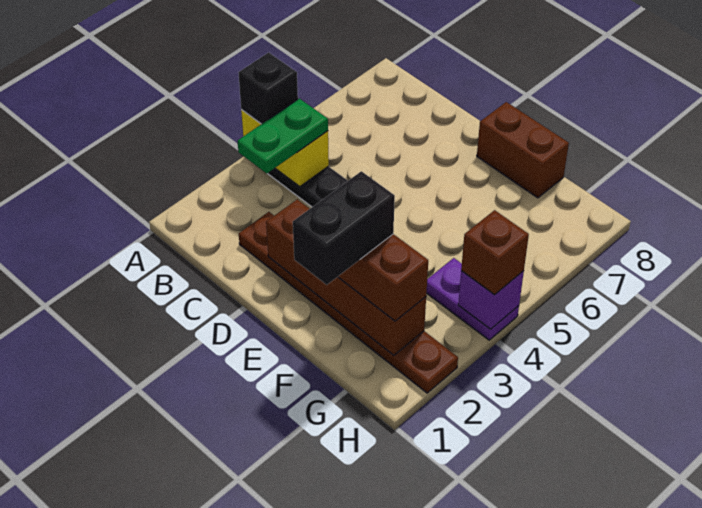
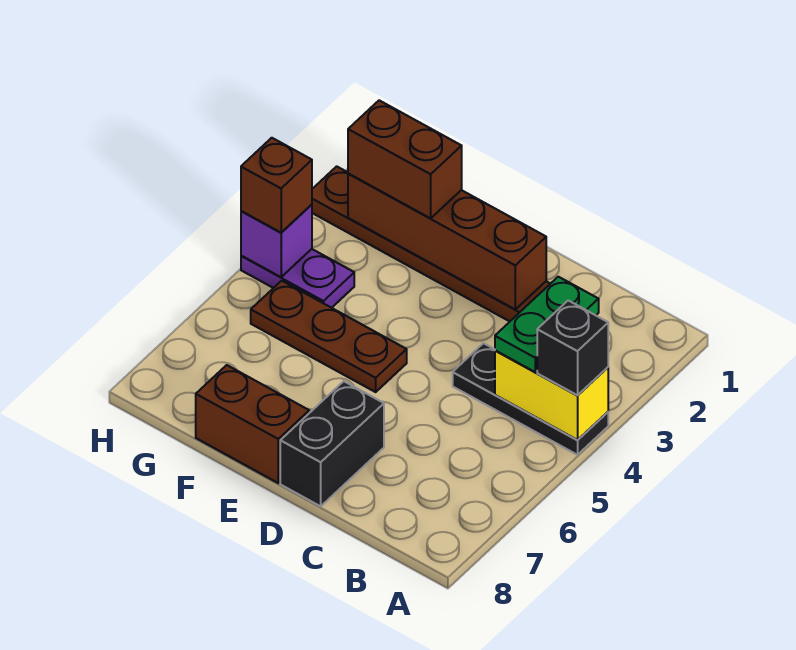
none -> brown plate E5:G5 level 1
black brick F1:F2 level 4 -> black brick D7:D8 level 1

